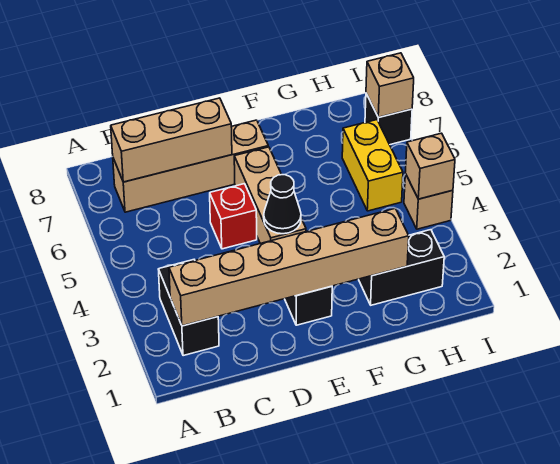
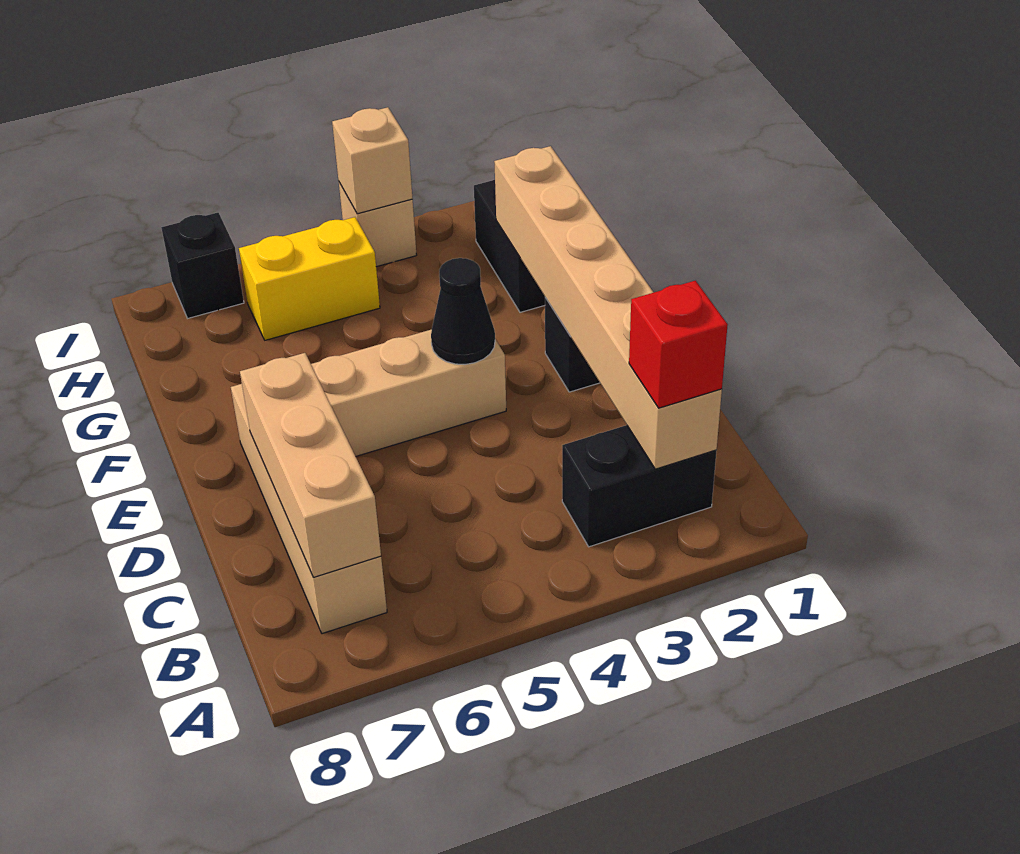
red brick D5 level 1 -> red brick B2 level 3
tan brick I7 level 2 -> none

